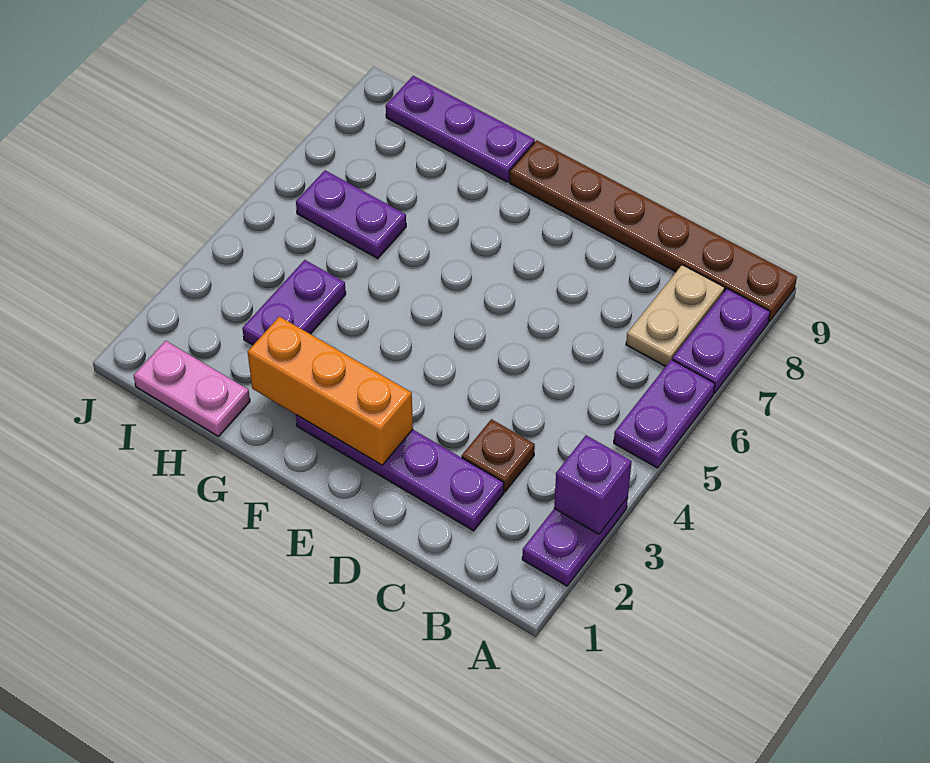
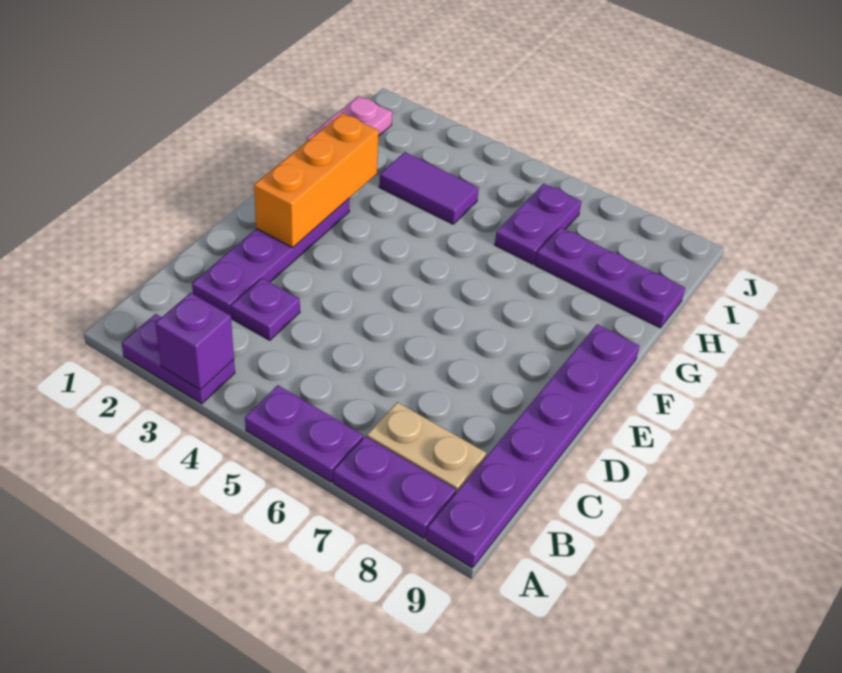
brown plate A9:F9 level 1 -> purple plate A9:F9 level 1
brown plate C3 level 1 -> purple plate C3 level 1
purple plate G9:I9 level 1 -> purple plate H7:H9 level 1
purple plate H3:H4 level 1 -> purple tile H3:H4 level 1

